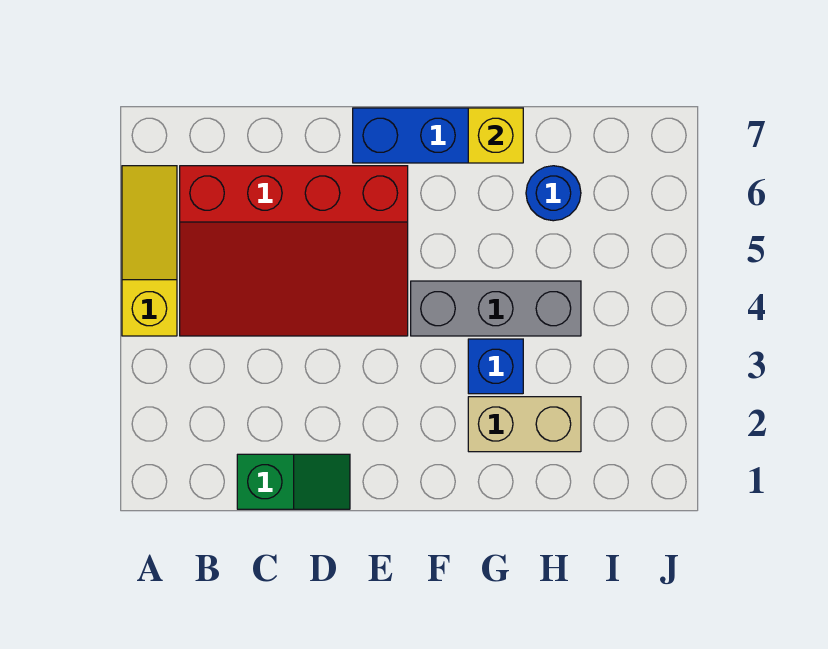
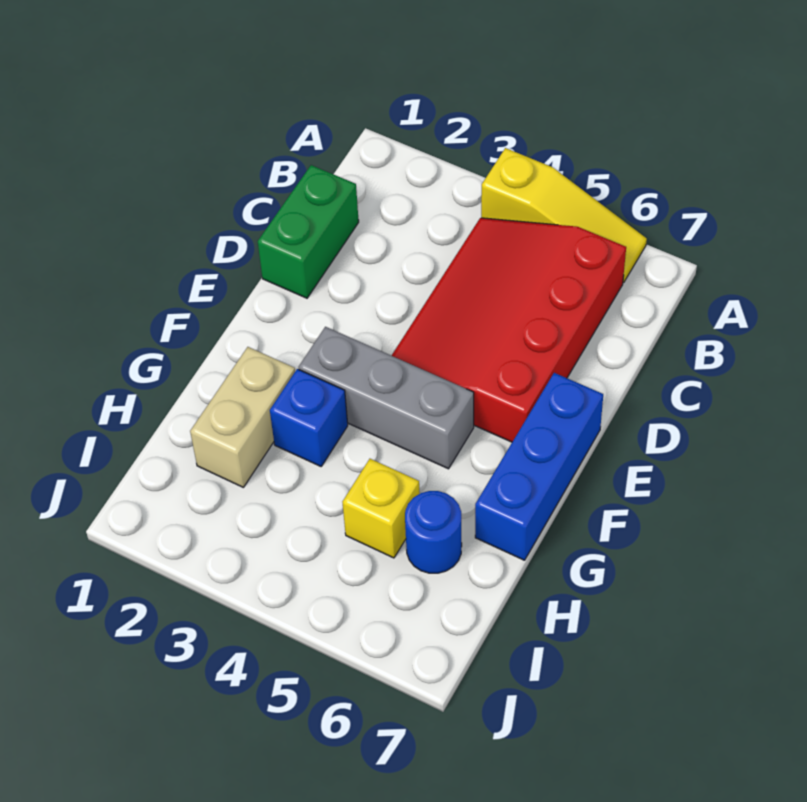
green slope C1:D1 level 1 top C -> green brick C1:D1 level 1
grey brick F4:H4 level 1 -> grey brick F3:F5 level 1
yellow brick G7 level 2 -> yellow brick H5 level 1

